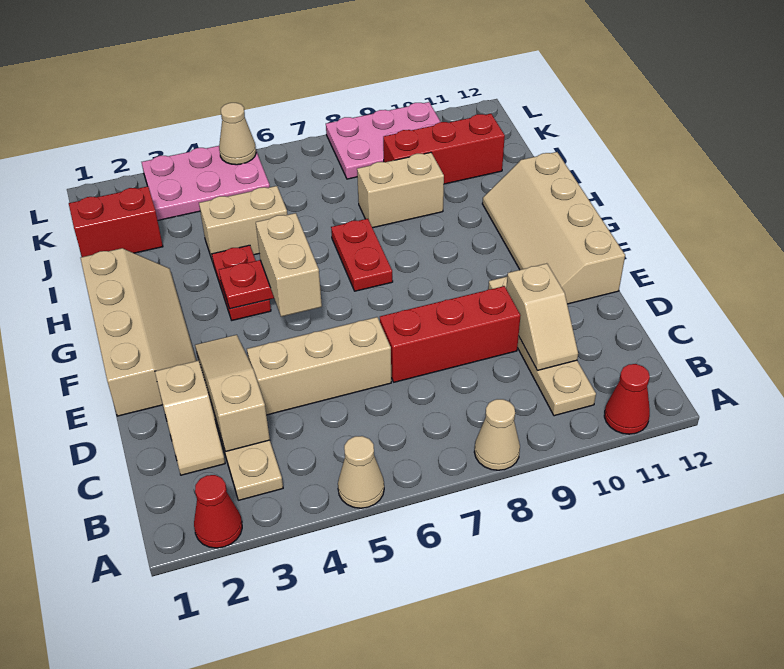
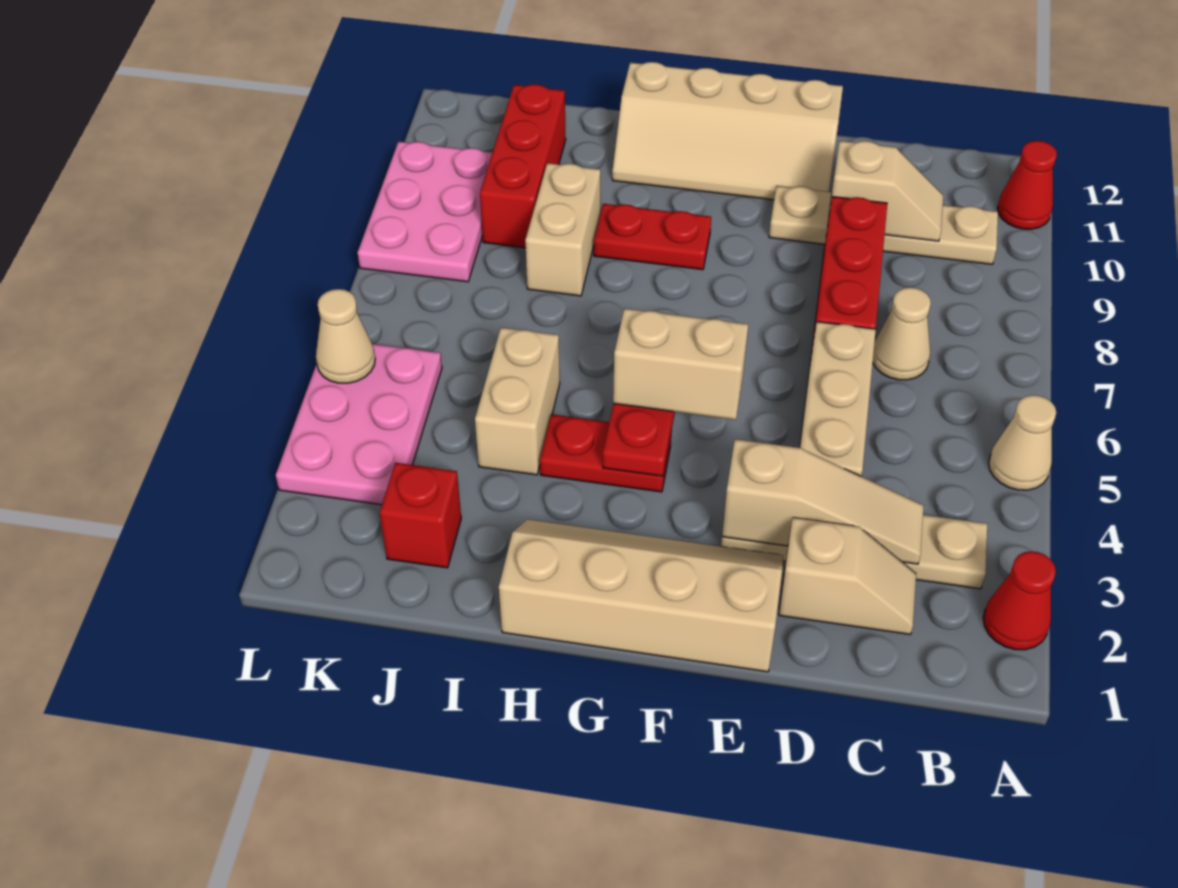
tan cone A8 level 1 -> tan cone C7 level 1
tan slope C3:E3 level 2 top C -> tan slope C3:E3 level 2 top E
red plate G7:H7 level 1 -> red plate G9:H9 level 1
red brick J1:J2 level 1 -> red brick J2 level 1

